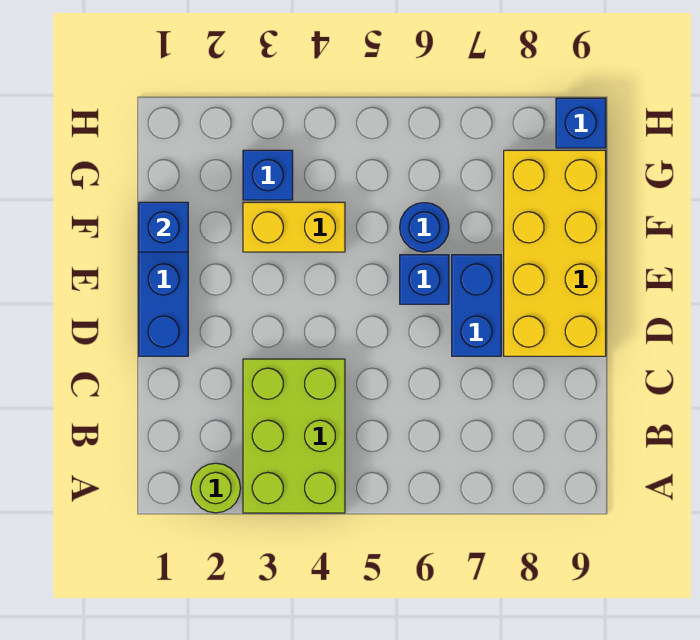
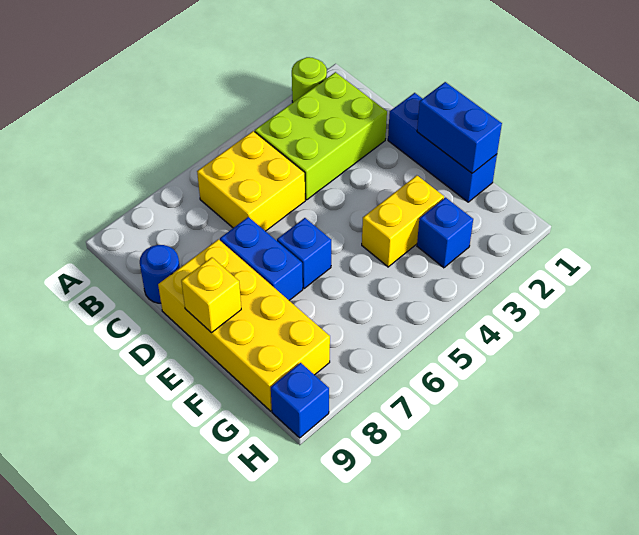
lime brick A3:C4 level 1 -> lime brick B2:C4 level 1
none -> yellow brick B5:C6 level 1
none -> yellow brick E9 level 2
blue brick F1 level 2 -> blue brick E1:F1 level 2
blue round brick F6 level 1 -> blue round brick C9 level 1

